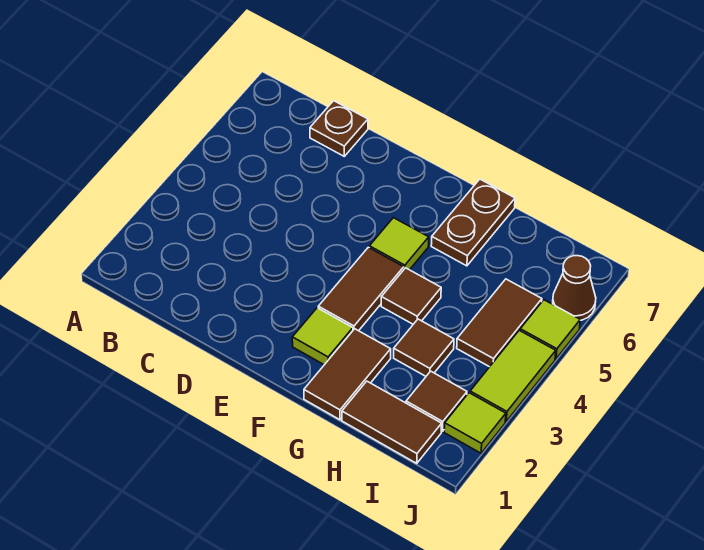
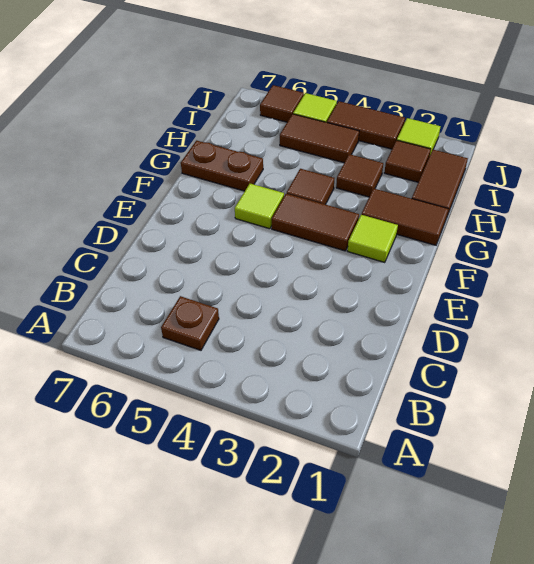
brown plate C7 level 1 -> brown plate B5 level 1
lime tile J3:J4 level 1 -> brown tile J3:J4 level 1
brown cone J6 level 1 -> brown tile J6 level 1

